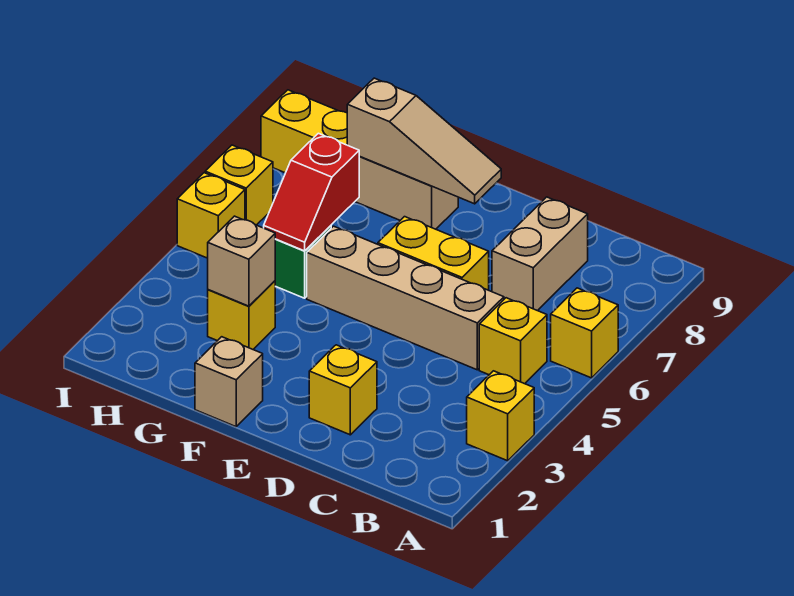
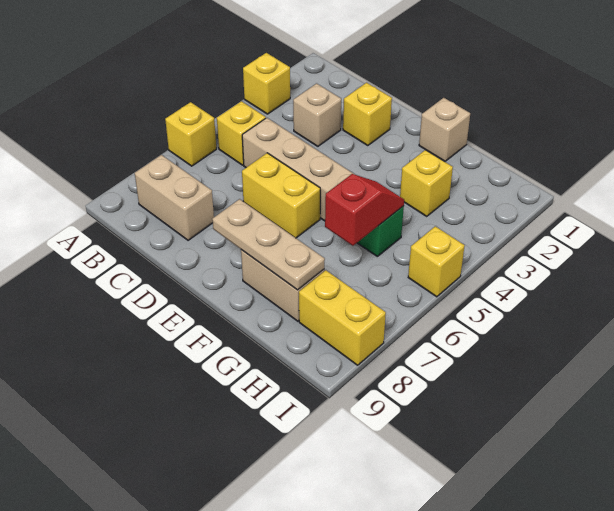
tan brick C7:C8 level 1 -> tan brick B8:C8 level 1
tan slope E8:G8 level 2 top G -> tan plate E8:G8 level 2
tan brick G3 level 2 -> tan brick C3 level 1
yellow brick I6 level 1 -> none

